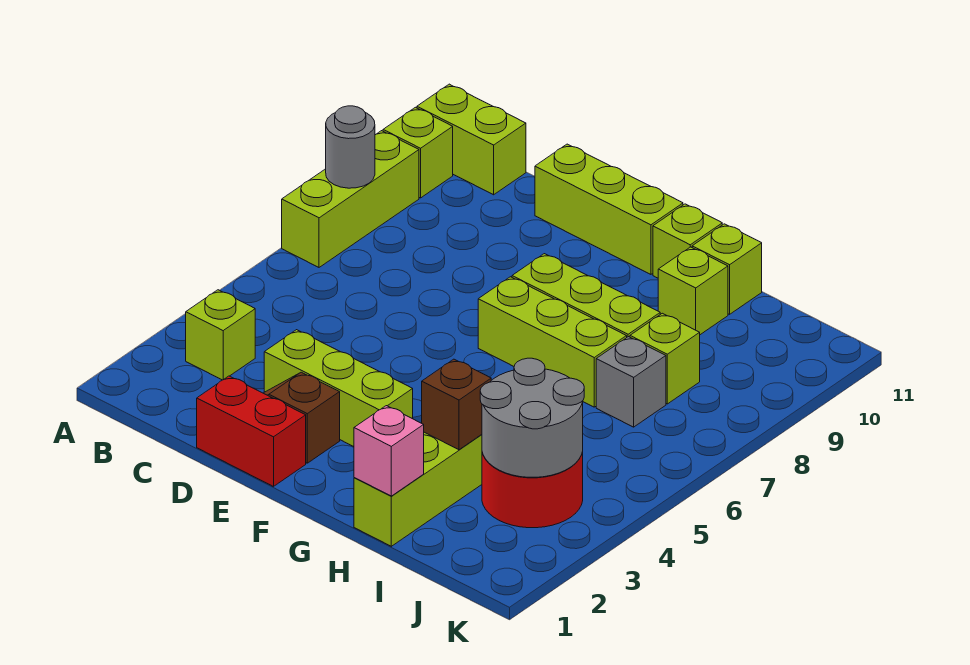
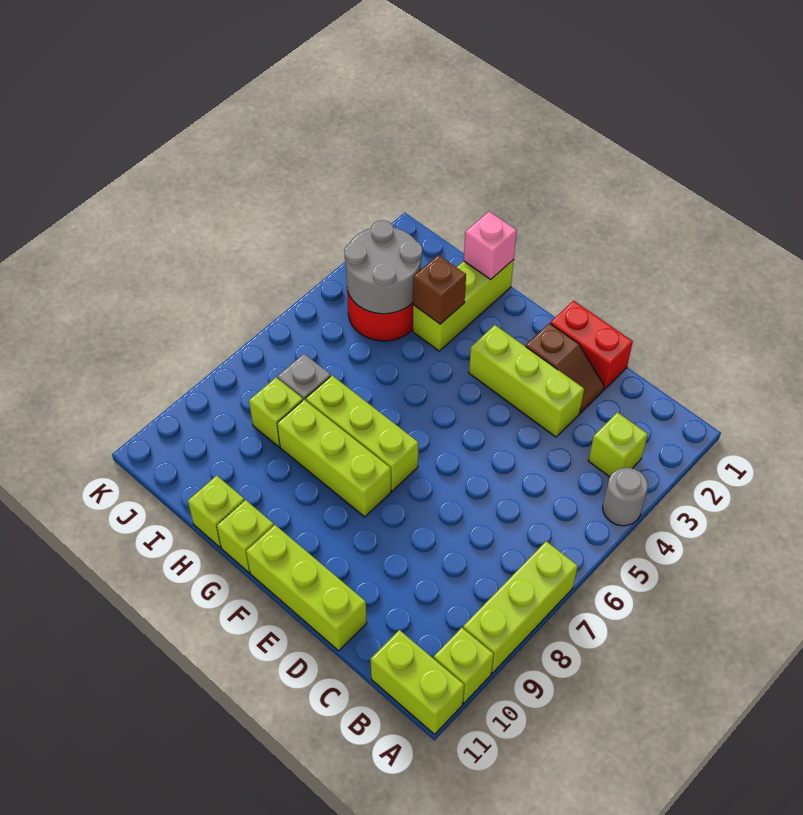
grey round brick A8 level 2 -> grey round brick A4 level 1
lime brick H10 level 1 -> none

